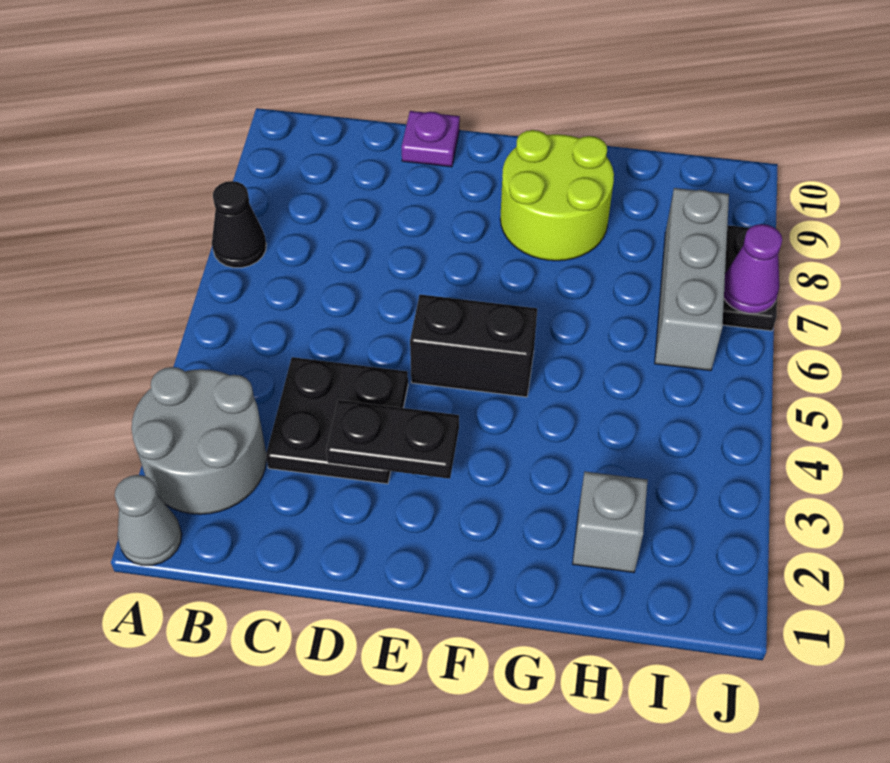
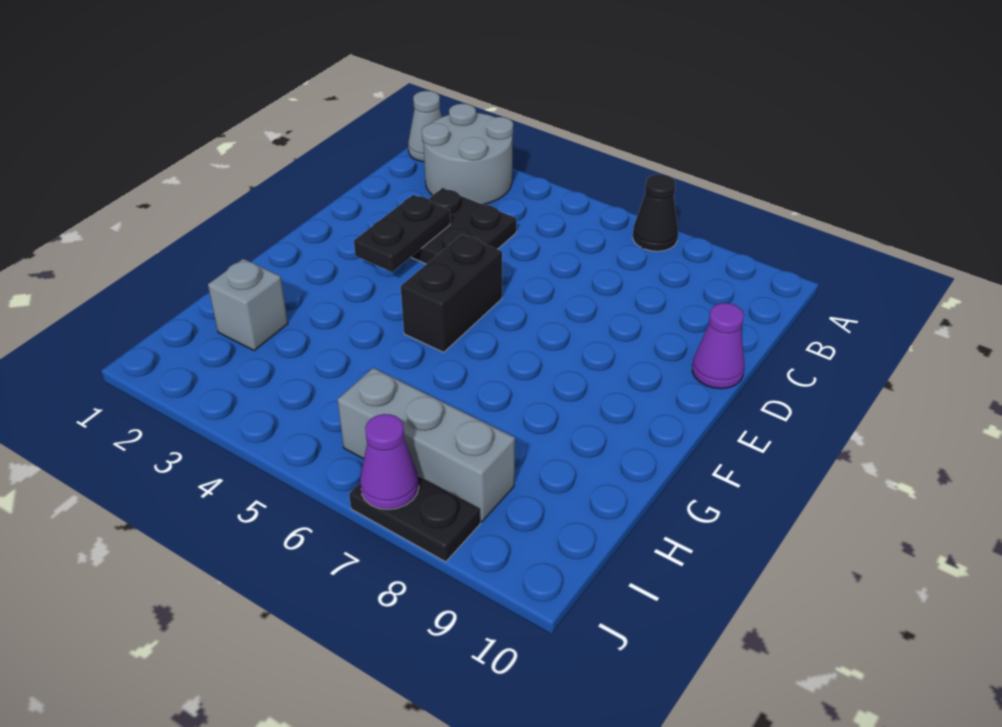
purple plate D10 level 1 -> purple cone D10 level 1
lime round brick F8:G9 level 1 -> none

